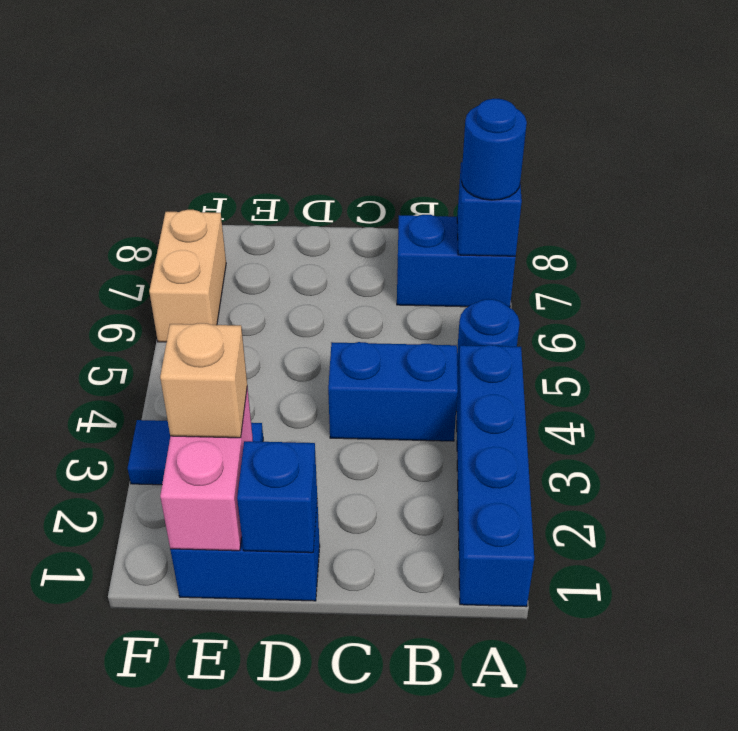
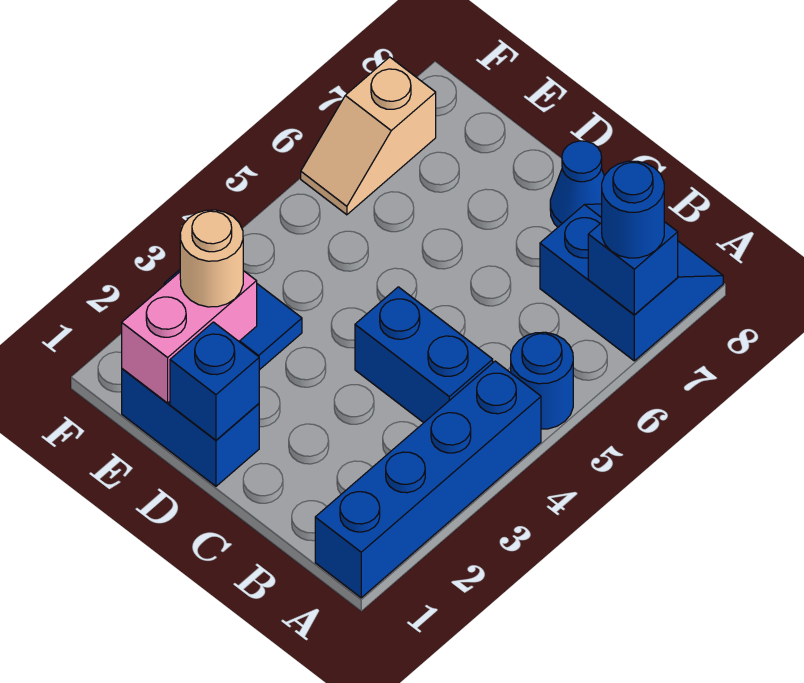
none -> blue cone C8 level 1
tan brick E2 level 3 -> tan round brick E2 level 3
tan brick F6:F7 level 1 -> tan slope F6:F7 level 1 top 7

